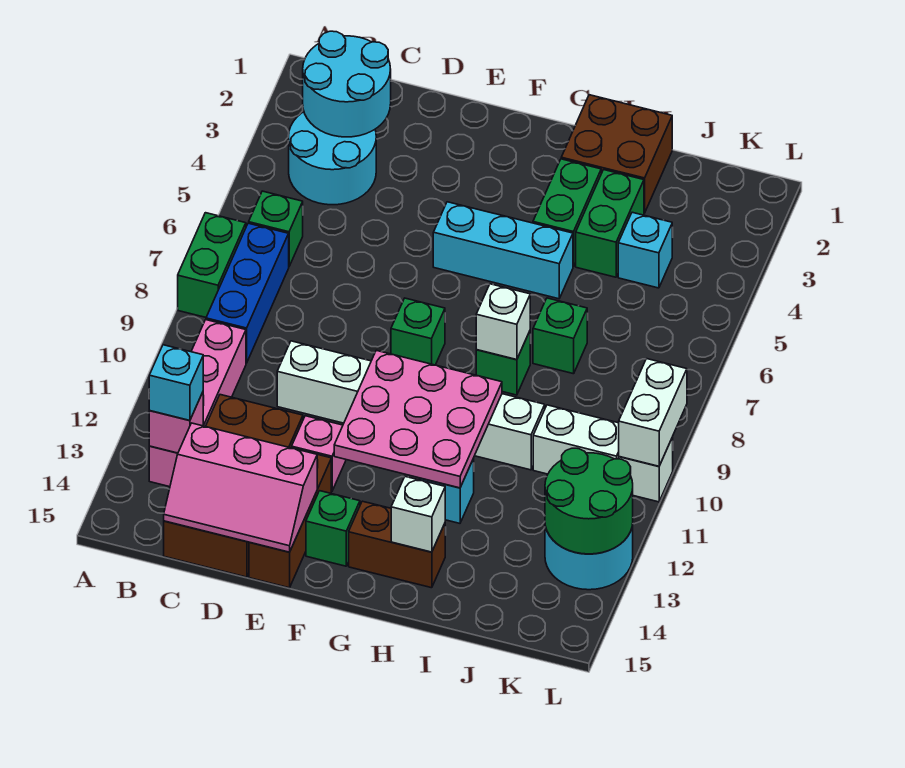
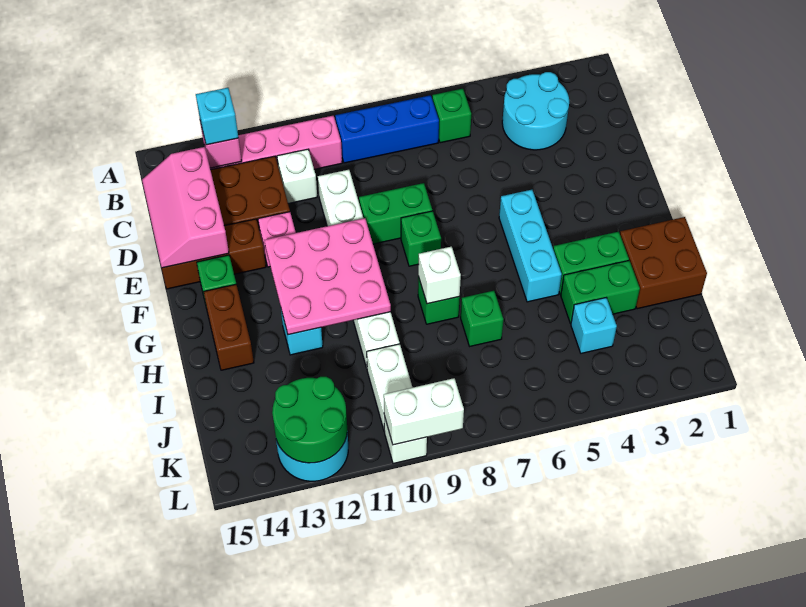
green brick A7:A8 level 1 -> green brick E8:E9 level 1
cyan round brick B2:C3 level 2 -> none
white brick H14 level 2 -> white brick C11 level 1

